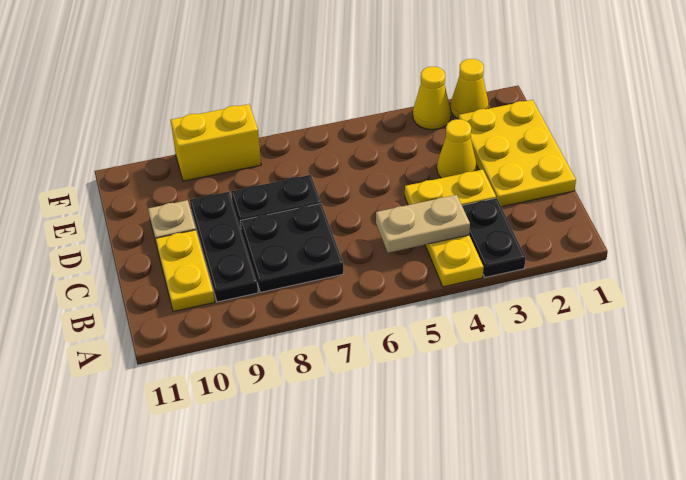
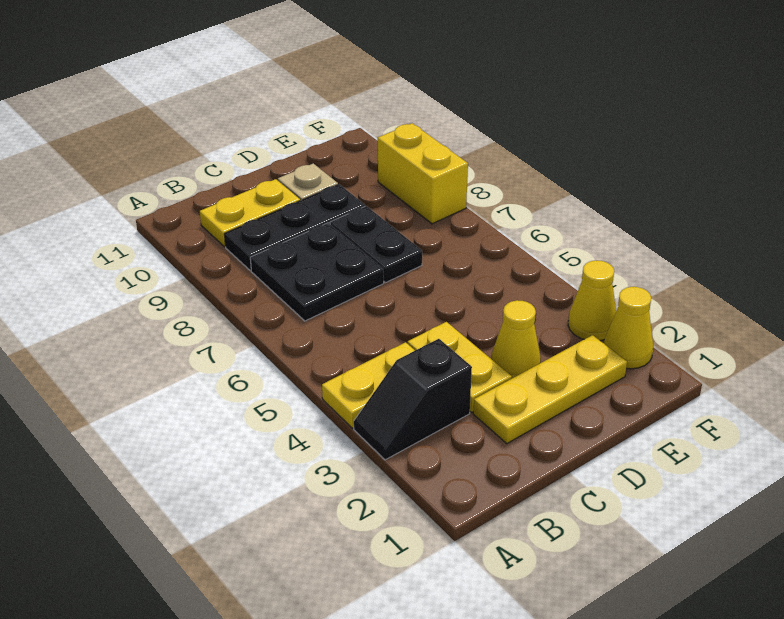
black plate A3:B3 level 1 -> black slope A3:B3 level 1 top B
tan plate B4:B5 level 2 -> none
yellow plate C1:E2 level 1 -> yellow plate C2:E2 level 1

